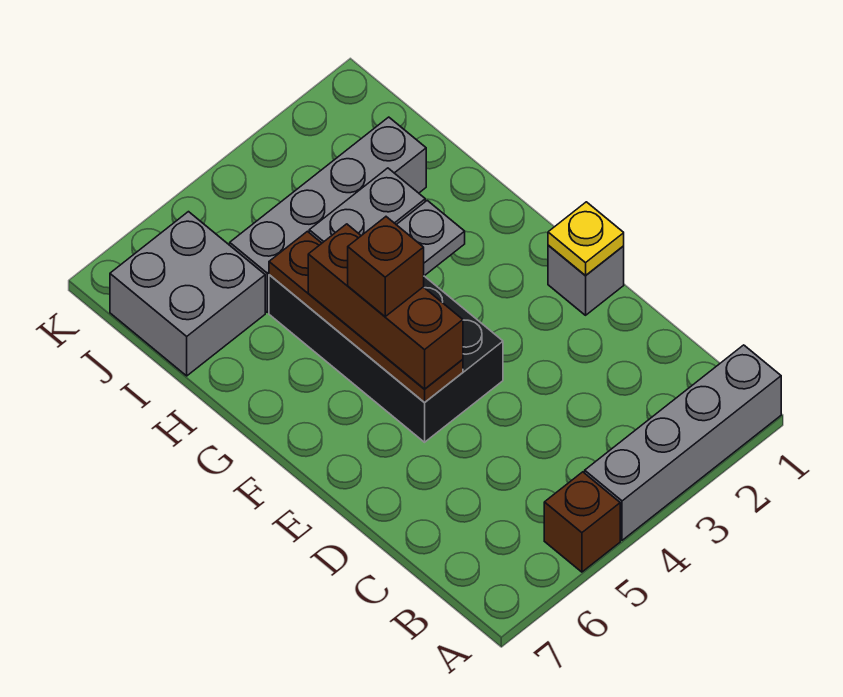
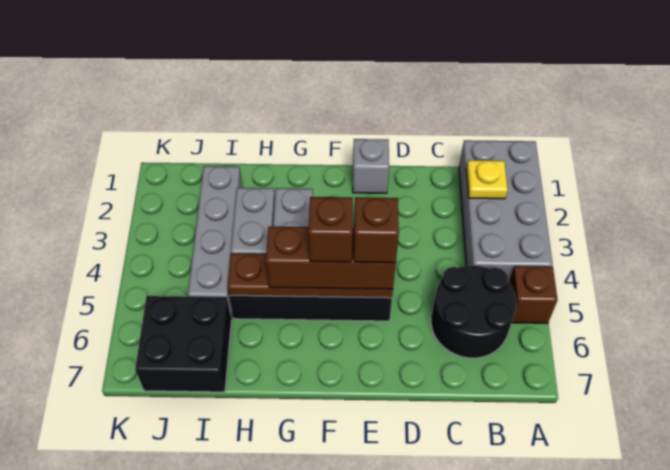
grey brick A1:A4 level 1 -> grey brick A1:B4 level 1
none -> black round brick B5:C6 level 1
yellow plate E1 level 2 -> yellow plate B2 level 2
none -> brown brick E5 level 4
grey brick I6:J7 level 1 -> black brick I6:J7 level 1

